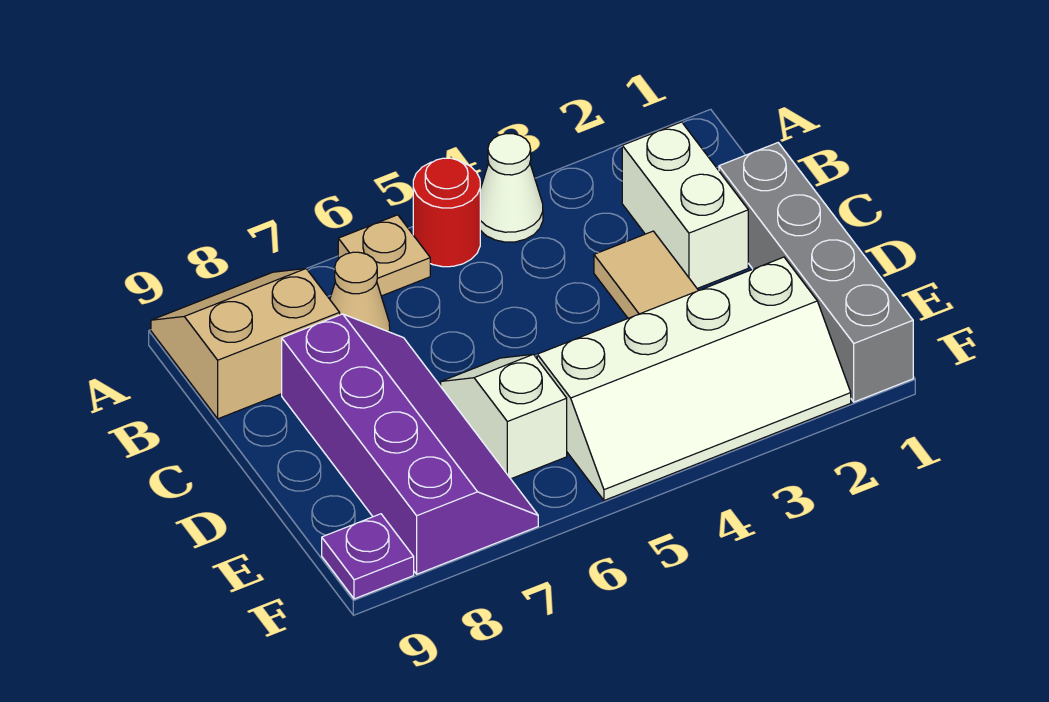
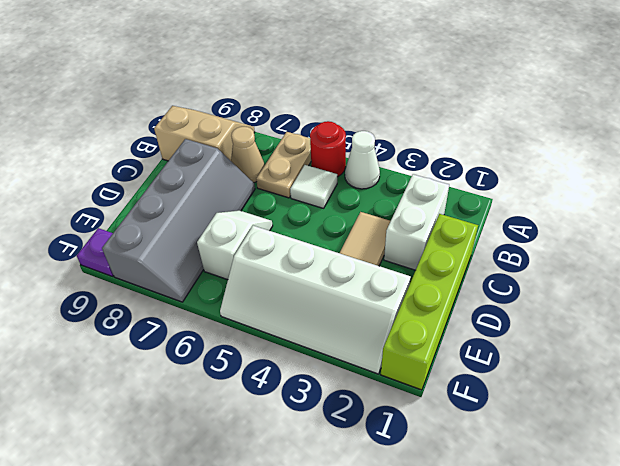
tan plate A6 level 1 -> tan plate A6:B6 level 1
none -> white tile B5 level 1
grey brick C1:F1 level 1 -> lime brick C1:F1 level 1
purple slope C7:F8 level 1 top 8 -> grey slope C7:F8 level 1 top 8

